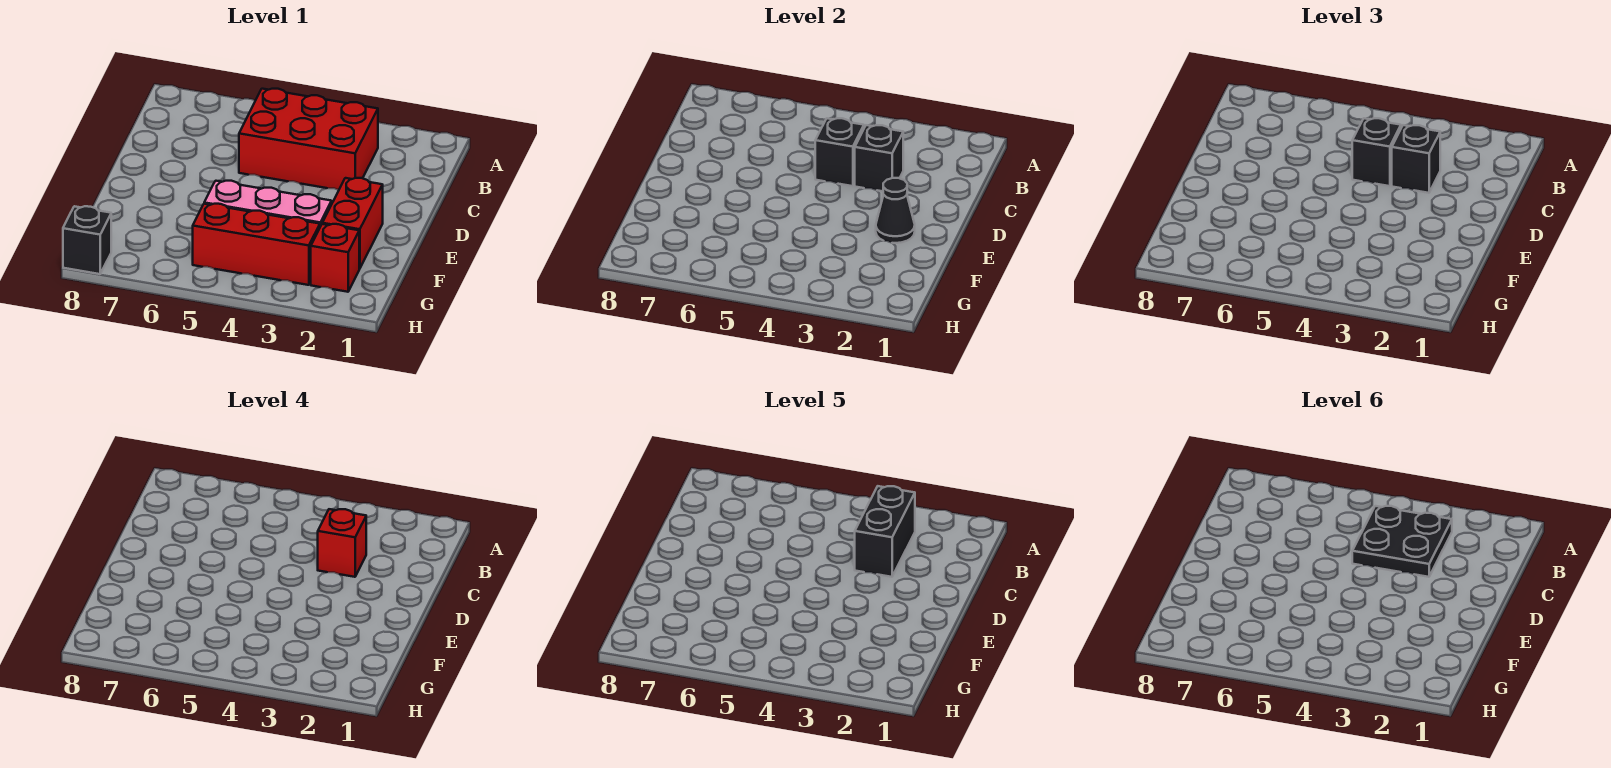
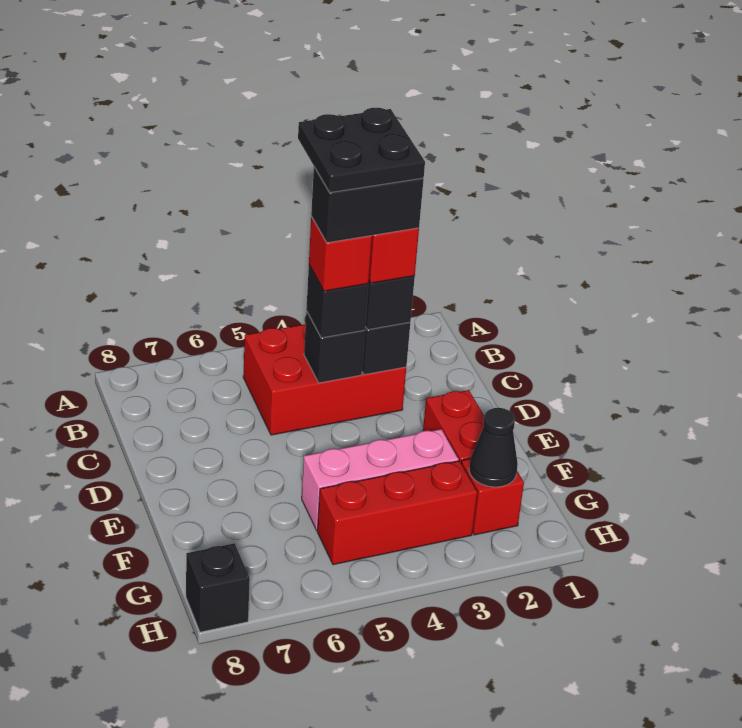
black brick B3:C3 level 5 -> black brick C3:C4 level 5
none -> red brick C4 level 4
black cone E2 level 2 -> black cone G2 level 2

